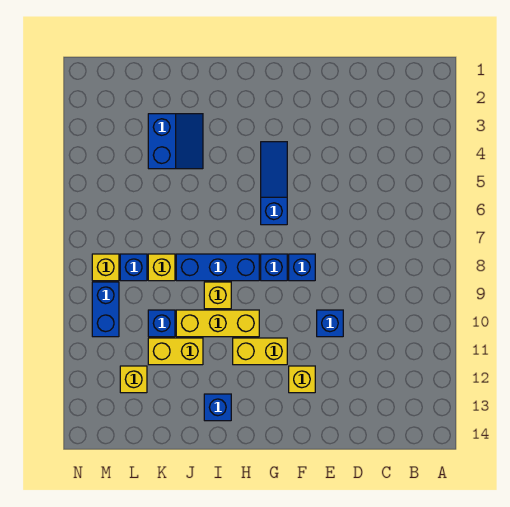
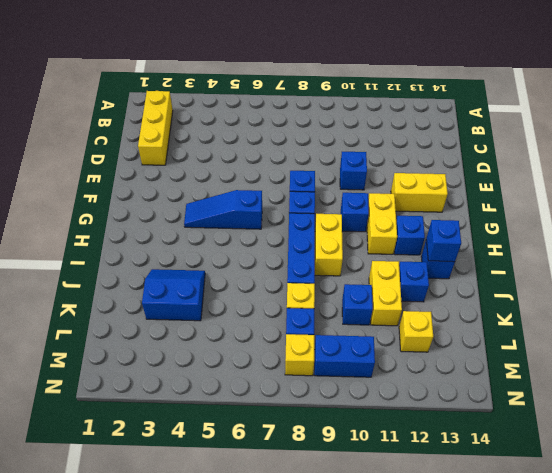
yellow brick F12 level 1 -> yellow brick F12:F13 level 1
none -> blue brick G10 level 1
yellow brick H10:J10 level 1 -> yellow brick B2:D2 level 1
none -> blue brick H12 level 1
yellow brick I9 level 1 -> yellow brick H9:I9 level 1
none -> blue brick I13 level 2
none -> blue brick J12 level 1

